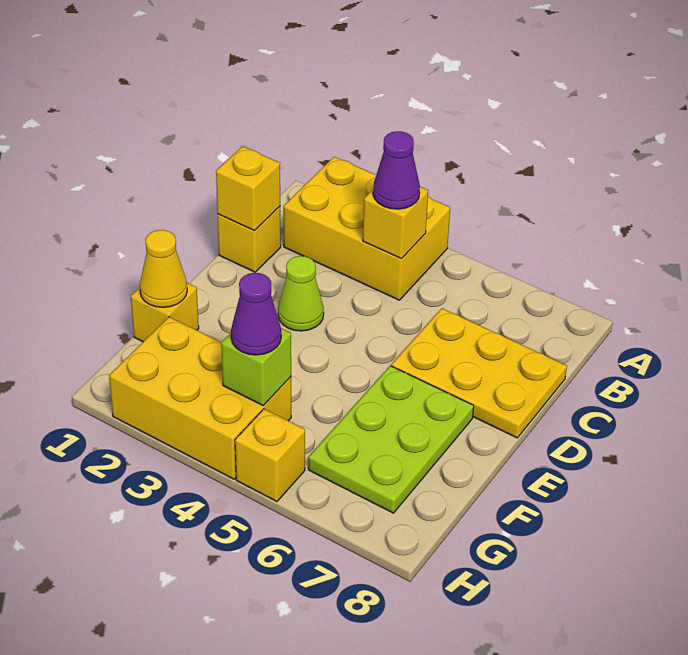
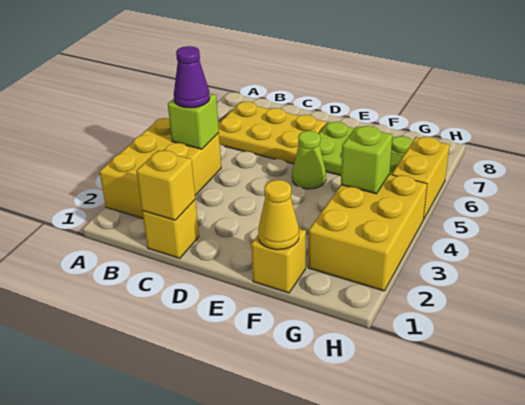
yellow brick B4 level 2 -> lime brick B4 level 2
yellow plate C6:D8 level 1 -> yellow plate B6:D7 level 1
lime cone D3 level 1 -> lime cone E5 level 1
purple cone G4 level 3 -> none
yellow brick H5 level 1 -> yellow brick H5:H6 level 1

